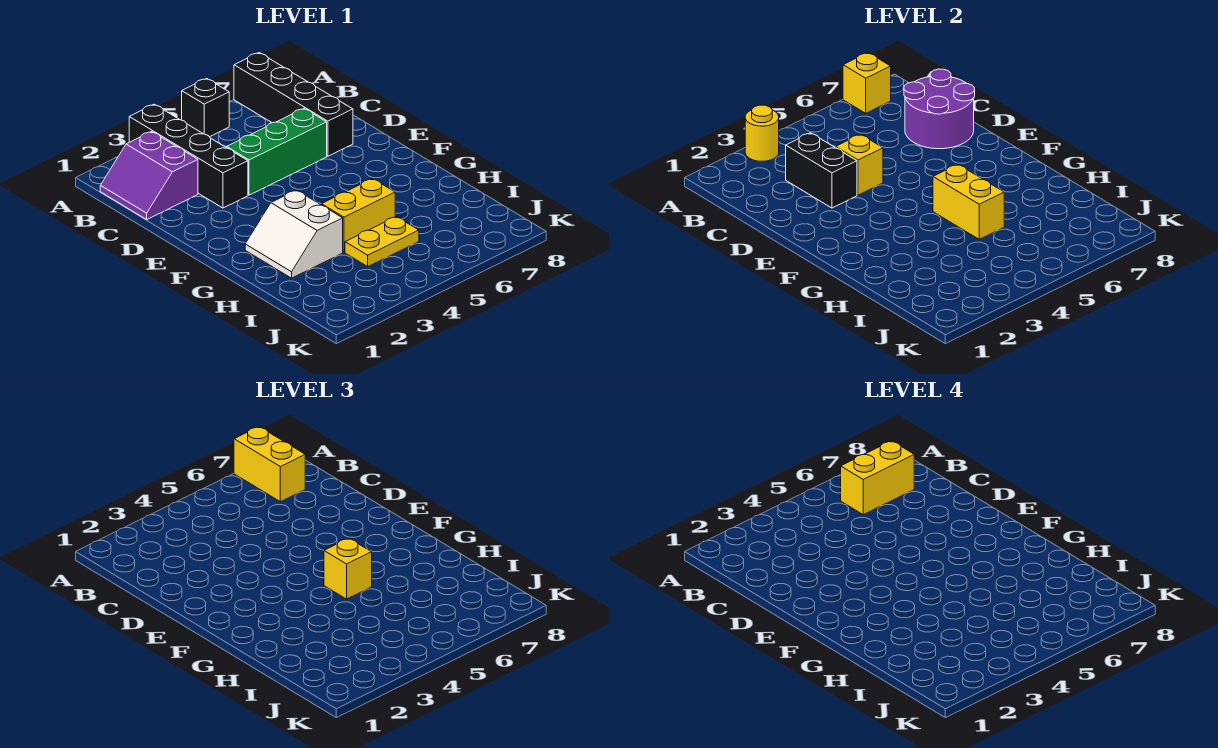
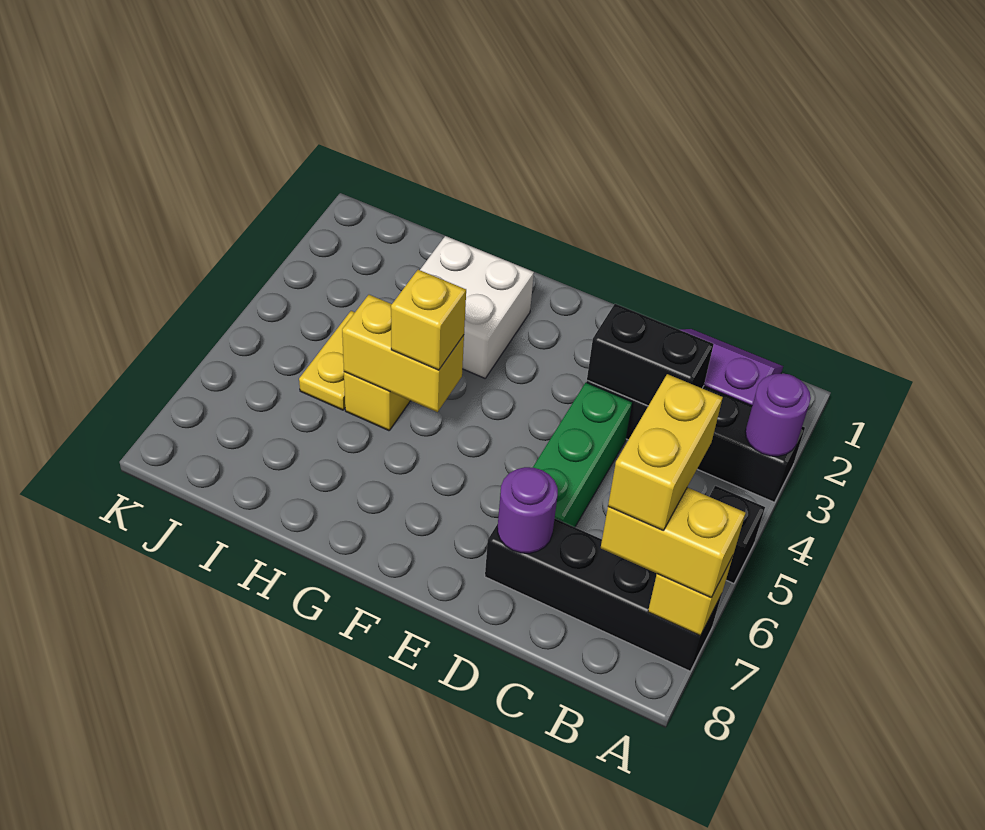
yellow round brick A3 level 2 -> purple round brick A3 level 2
purple round brick C7:D8 level 2 -> purple round brick D7 level 2
yellow brick D4 level 2 -> none
white slope G2:H3 level 1 top 3 -> white brick G2:H3 level 1

